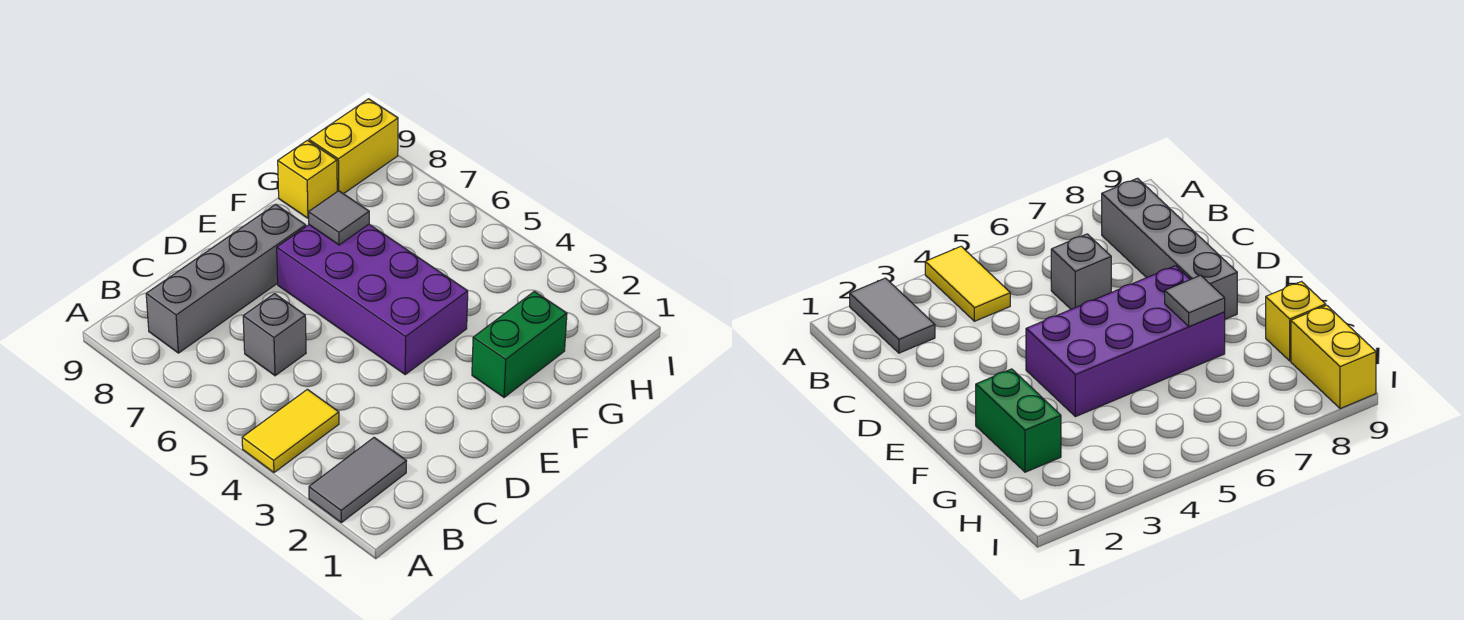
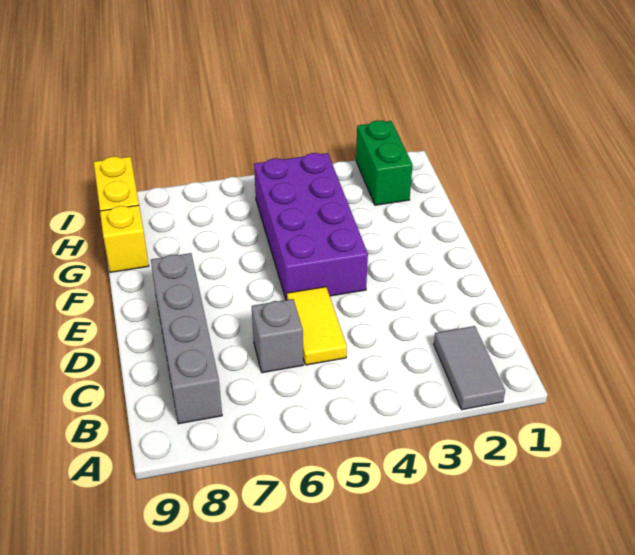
yellow tile A4:B4 level 1 -> yellow tile C5:D5 level 1
purple brick E4:F7 level 1 -> purple brick E4:H5 level 1
green brick F2:G2 level 1 -> green brick H2:I2 level 1
grey tile F7 level 2 -> none

